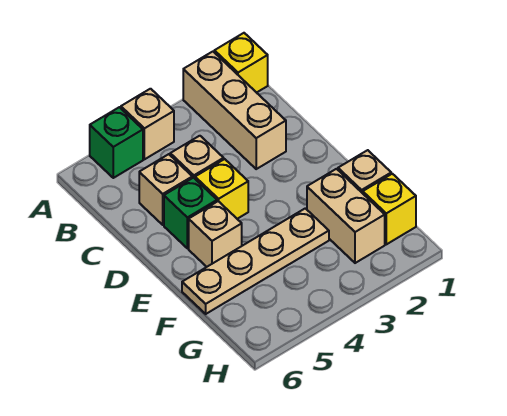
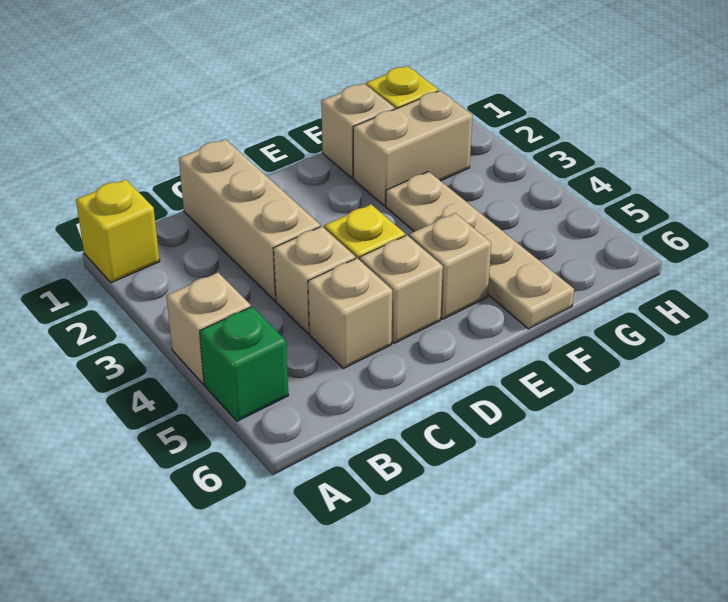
tan brick A2:C2 level 1 -> tan brick C1:C3 level 1
green brick D5 level 1 -> tan brick D5 level 1

